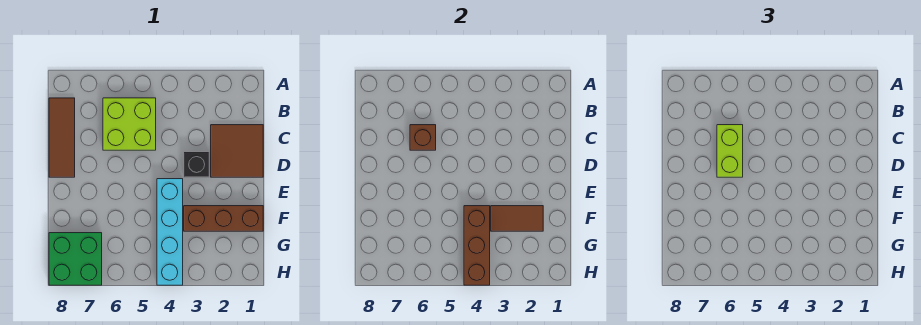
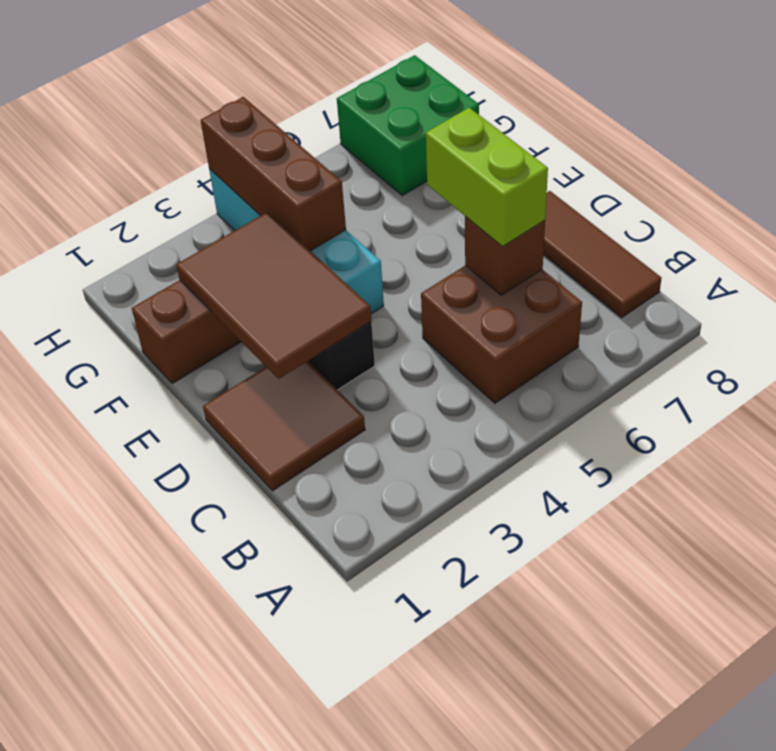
lime brick B5:C6 level 1 -> brown brick B5:C6 level 1
brown tile F2:F3 level 2 -> brown tile D2:F3 level 2

